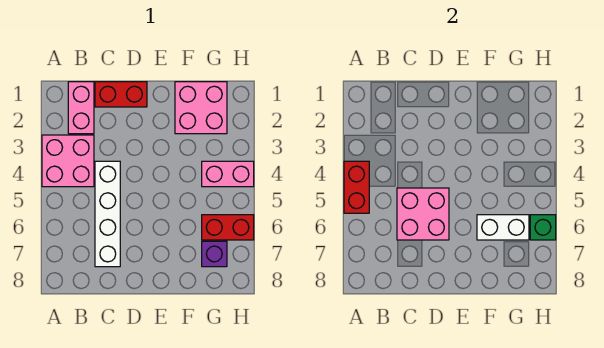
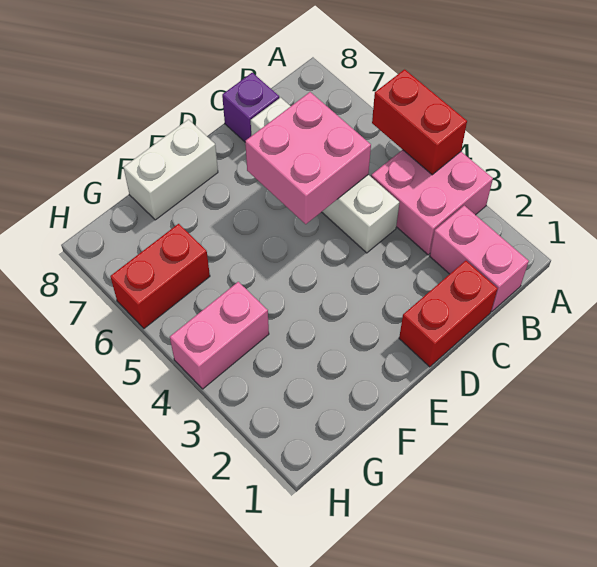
pink brick F1:G2 level 1 -> none
white brick F6:G6 level 2 -> white brick E8:F8 level 1
purple brick G7 level 1 -> purple brick C8 level 1
green brick H6 level 2 -> none

